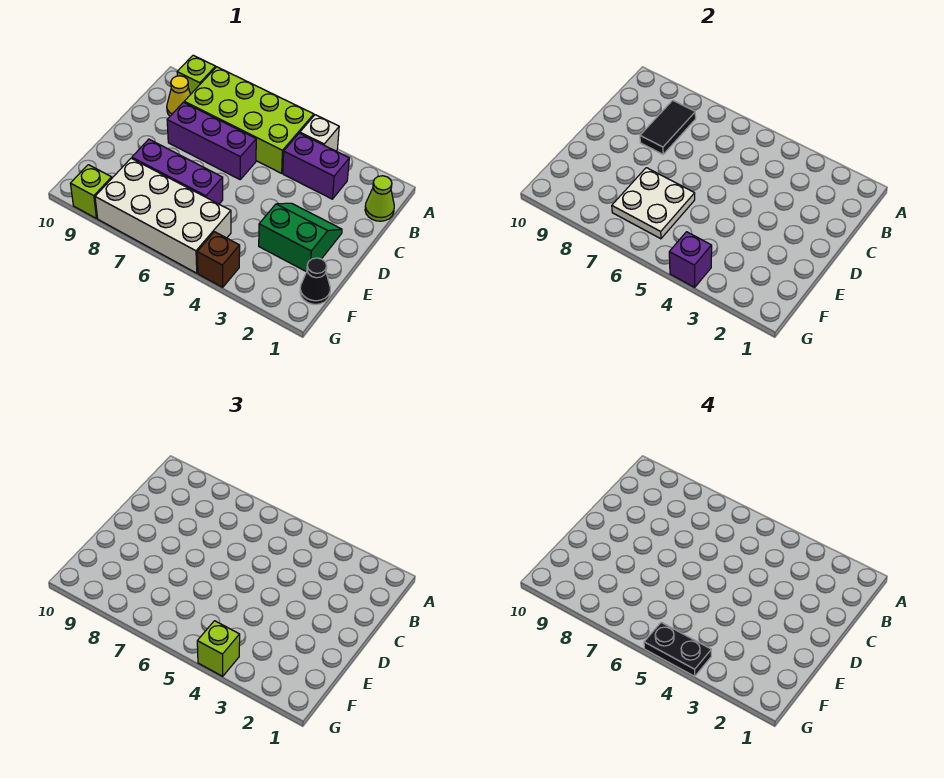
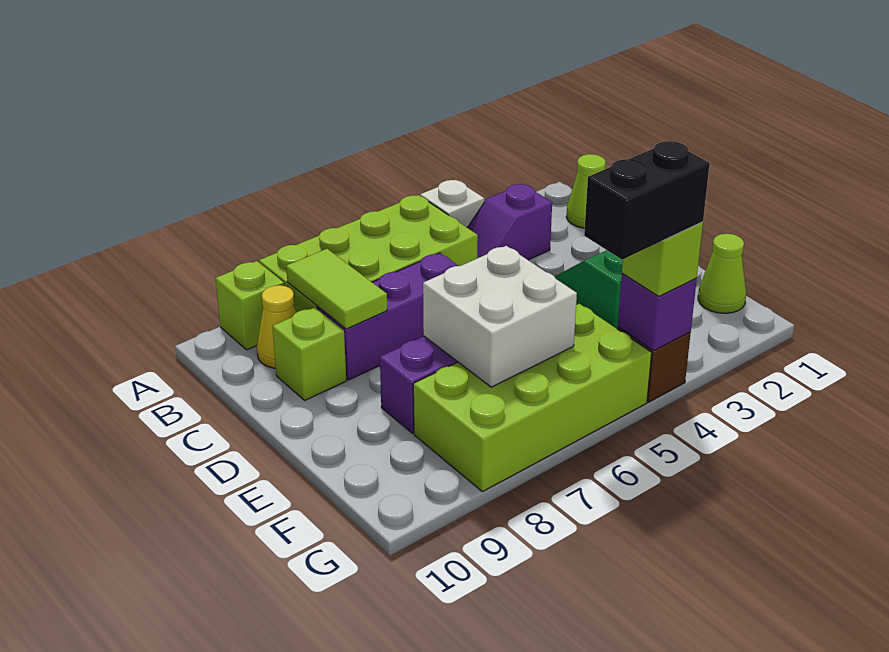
purple brick B3:B4 level 1 -> purple slope B3:B4 level 1 top 3
black tile B8:C8 level 2 -> lime tile B8:C8 level 2
white plate E6:F7 level 2 -> white brick E6:F7 level 2
black cone F1 level 1 -> lime cone F1 level 1
white brick F5:G8 level 1 -> lime brick F5:G8 level 1
black plate G4:G5 level 4 -> black brick G4:G5 level 4
lime brick G9 level 1 -> lime brick C9 level 1

